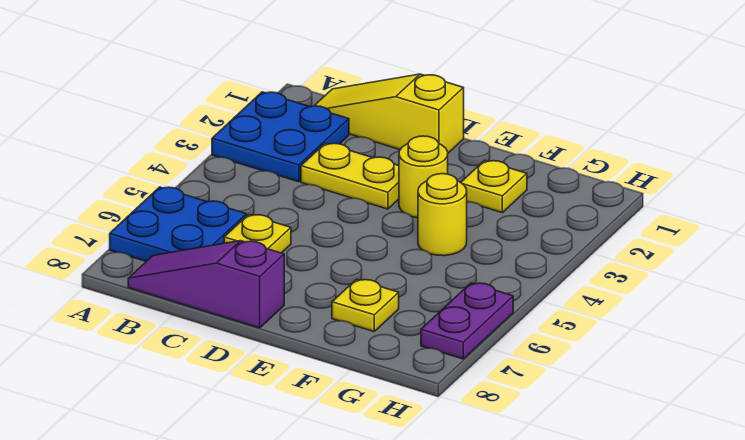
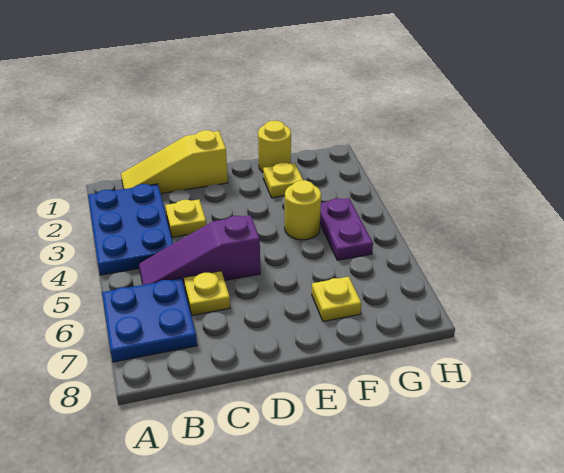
blue plate A2:B3 level 1 -> blue plate A2:B4 level 1
purple slope B8:D8 level 1 top D -> purple slope B5:D5 level 1 top D
yellow plate C3:D3 level 1 -> yellow plate C3 level 1
yellow round brick E3 level 1 -> yellow round brick F1 level 1
purple plate H6:H7 level 1 -> purple plate G4:G5 level 1

